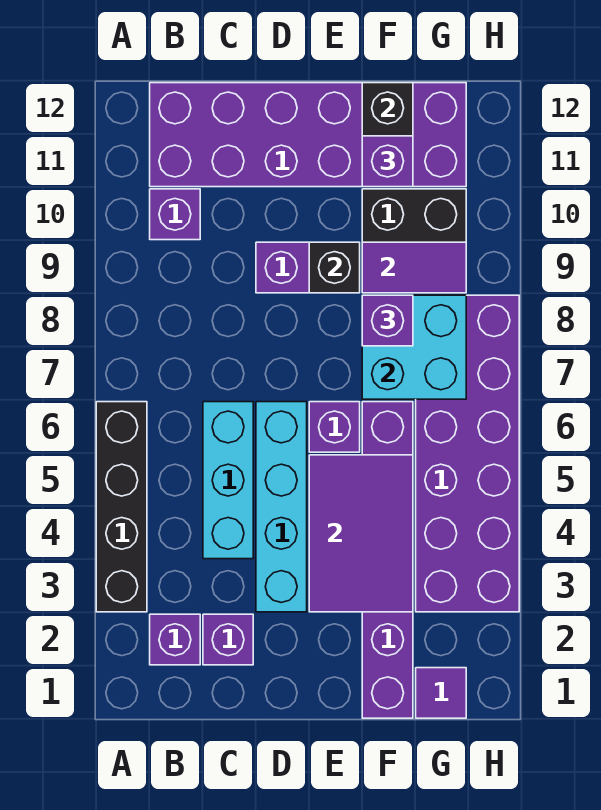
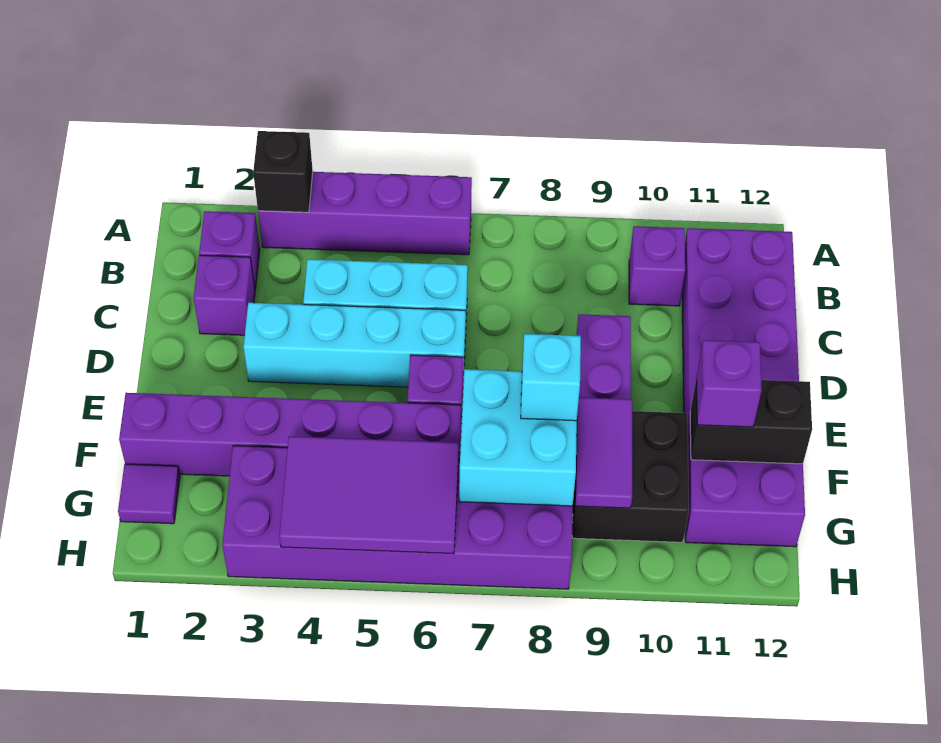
black brick A3:A6 level 1 -> purple brick A3:A6 level 1
purple tile E3:F5 level 2 -> purple tile G4:H6 level 2
black brick E9 level 2 -> black brick A3 level 2
purple brick F8 level 3 -> cyan brick F8 level 3

